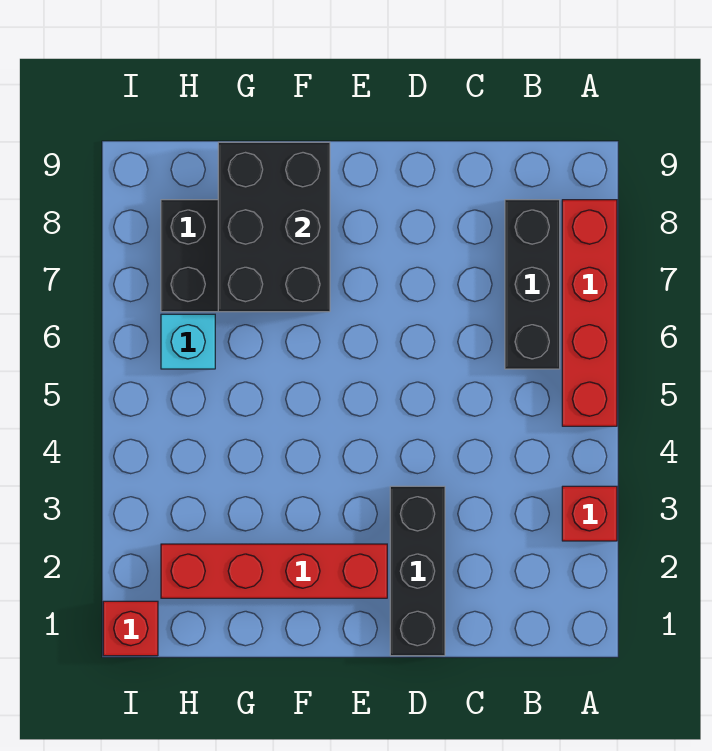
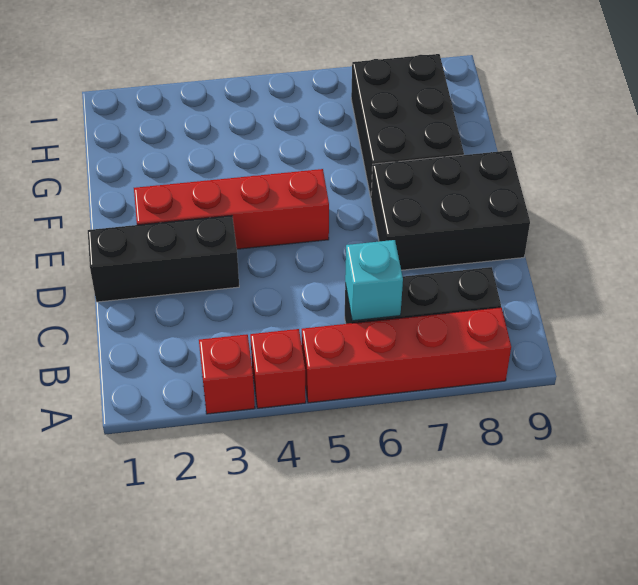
red brick E2:H2 level 1 -> red brick E2:E5 level 1
black brick F7:G9 level 2 -> black brick D7:E9 level 1
cyan brick H6 level 1 -> cyan brick B6 level 2
red brick I1 level 1 -> red brick A4 level 1

